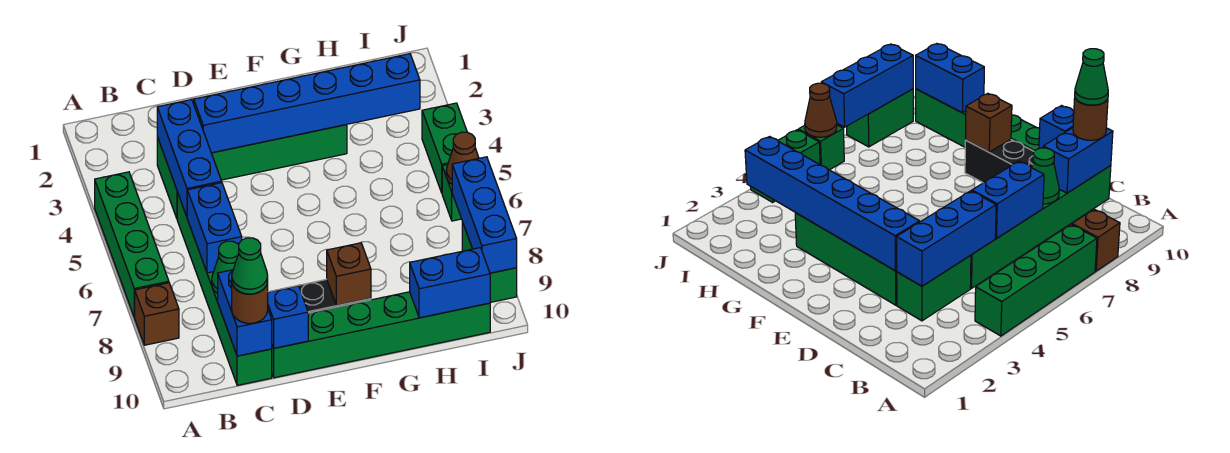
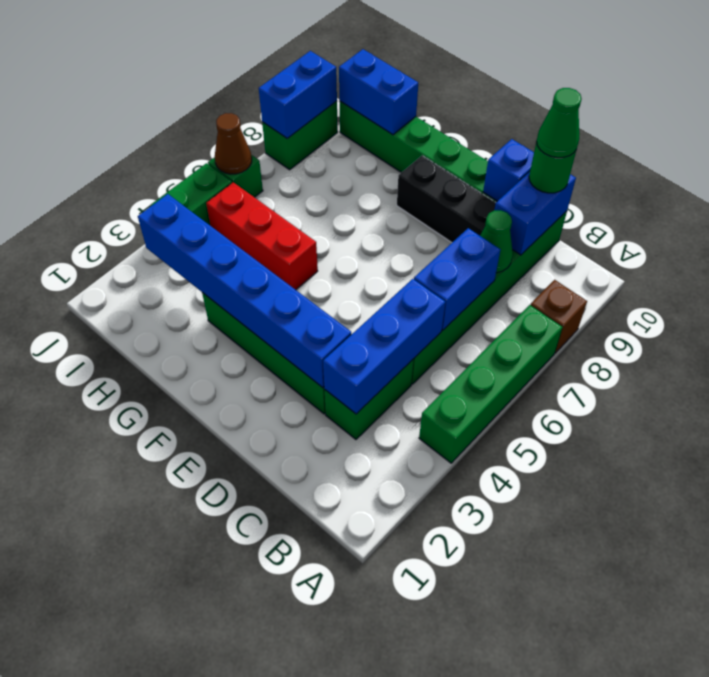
brown round brick C10 level 3 -> green round brick C10 level 3
brown brick F9 level 2 -> none
none -> red brick G5:I5 level 1
blue brick J7:J9 level 2 -> blue brick J8:J9 level 2

